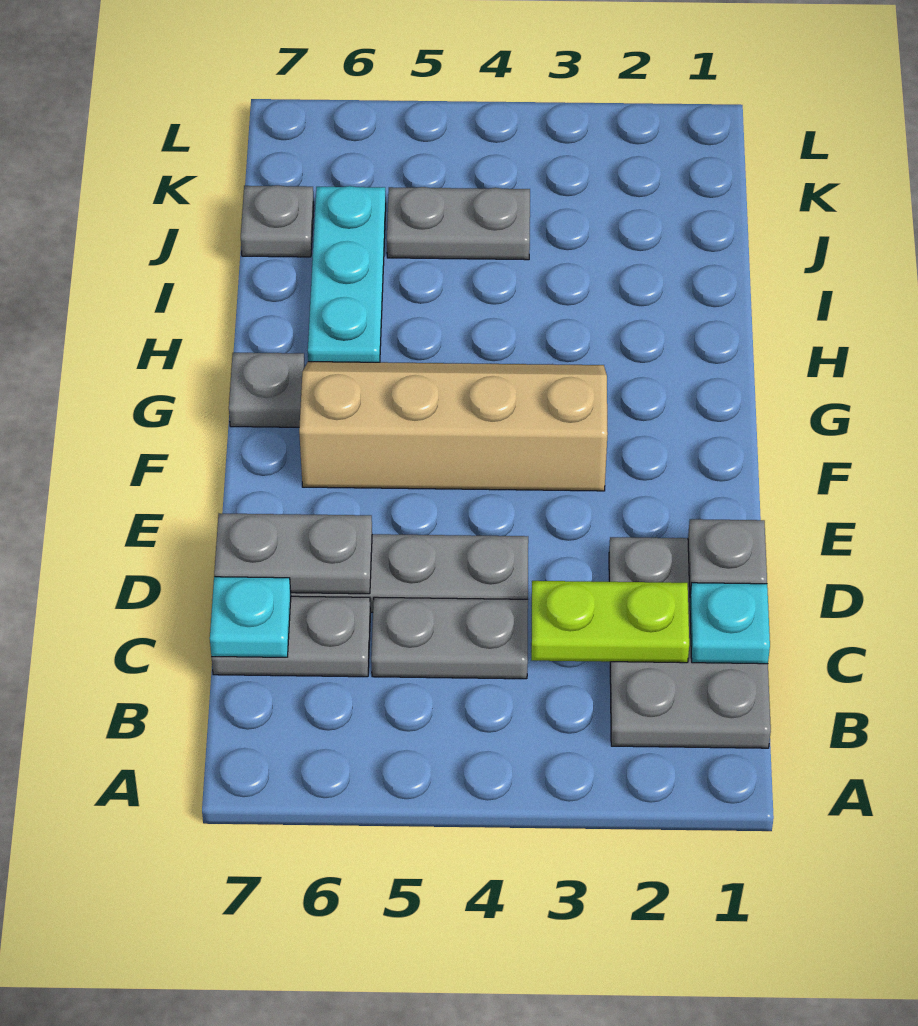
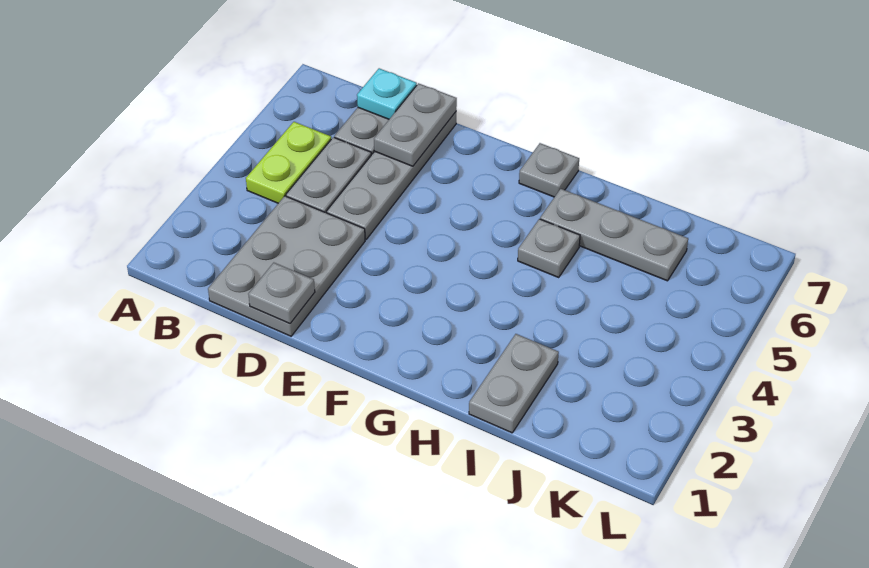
grey plate B1:D2 level 1 -> grey plate C1:D3 level 1
cyan plate C1 level 2 -> none
lime plate C2:C3 level 2 -> lime plate B4:B5 level 1
tan slope F3:G6 level 1 top F -> none
cyan plate H6:J6 level 1 -> grey plate H6:J6 level 1
grey plate J4:J5 level 1 -> grey plate I1:I2 level 1
grey plate J7 level 1 -> grey plate H5 level 1

